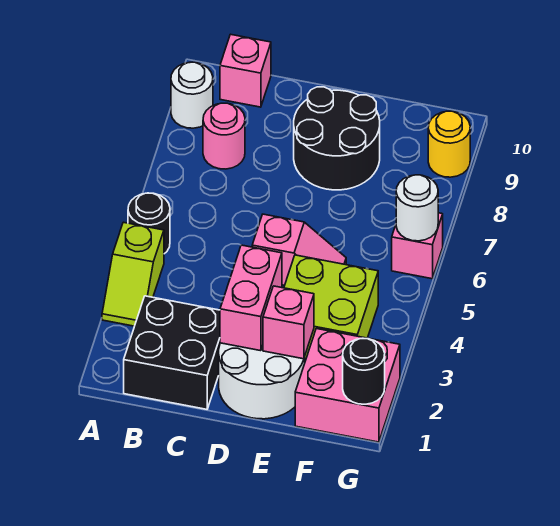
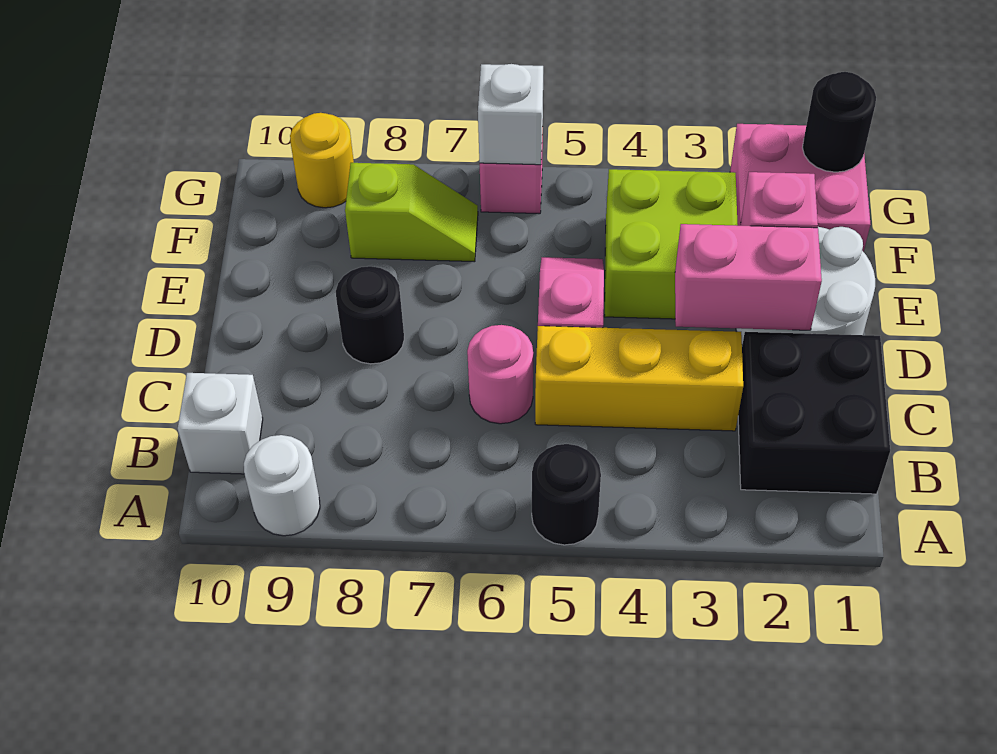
lime slope A3:A4 level 1 top 4 -> lime slope F7:F8 level 1 top 8
pink round brick B8 level 1 -> pink round brick C6 level 1
pink brick B10 level 1 -> white brick B10 level 1
none -> yellow brick C3:C5 level 1
black round brick D8:E9 level 1 -> black round brick D8 level 1
white round brick G6 level 2 -> white brick G6 level 2

